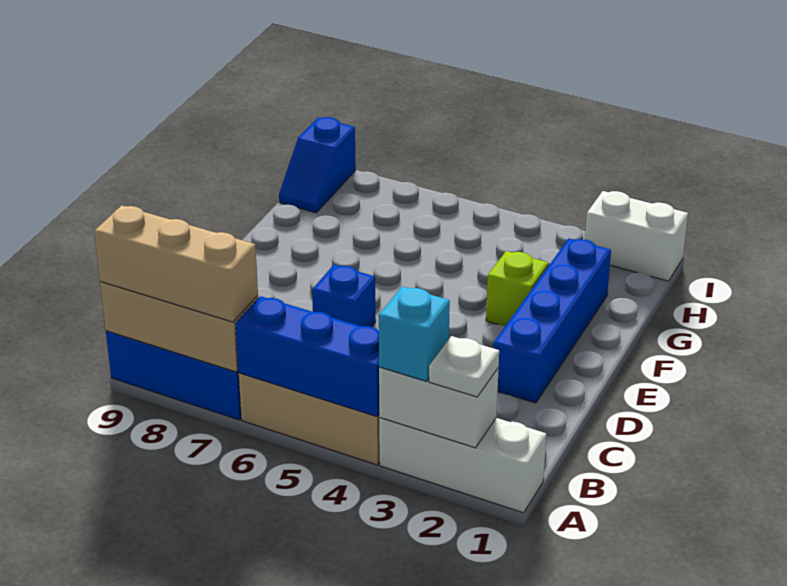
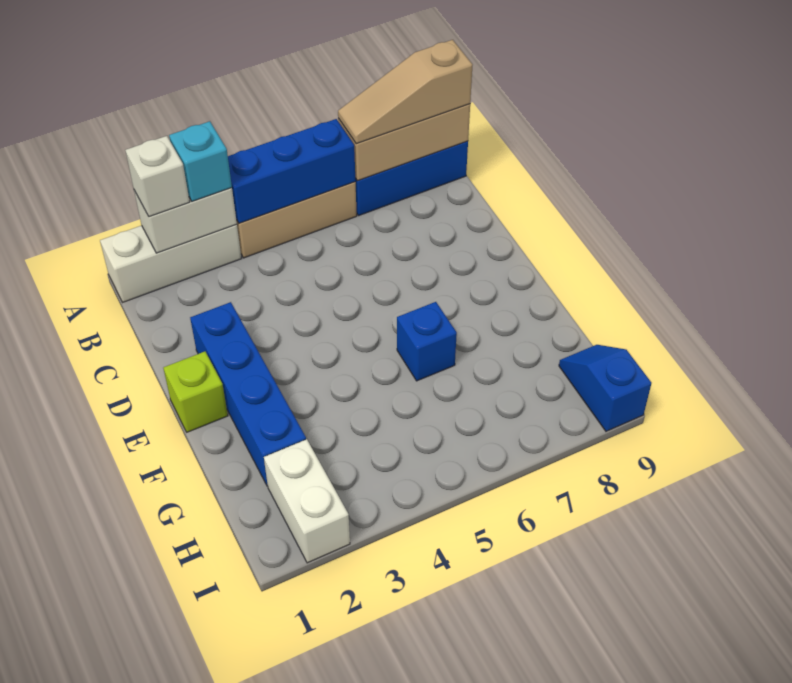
white plate A2 level 3 -> white brick A2 level 3
tan brick A7:A9 level 3 -> tan slope A7:A9 level 3 top 9
blue brick D6 level 1 -> blue brick F6 level 1
lime brick F3 level 1 -> lime brick E1 level 1
white brick I1:I2 level 1 -> white brick H2:I2 level 1

